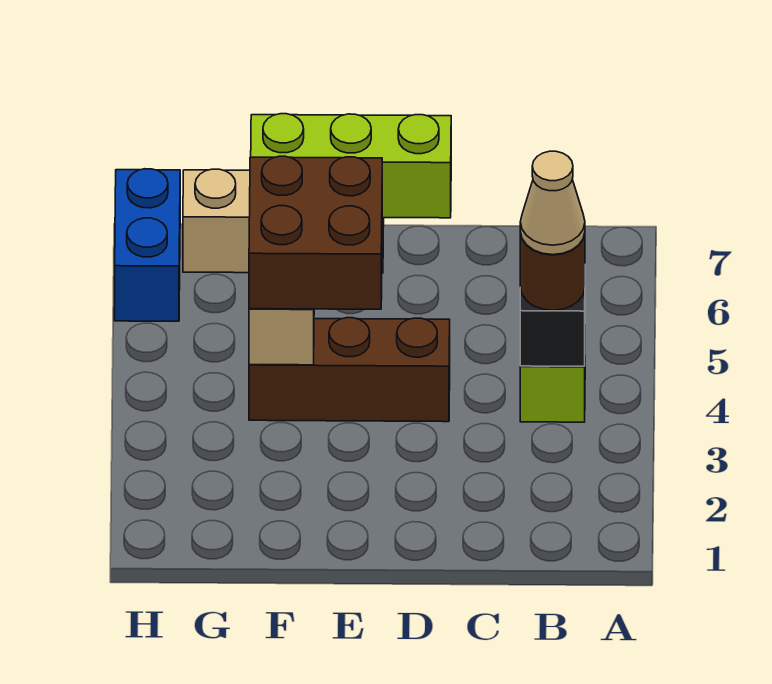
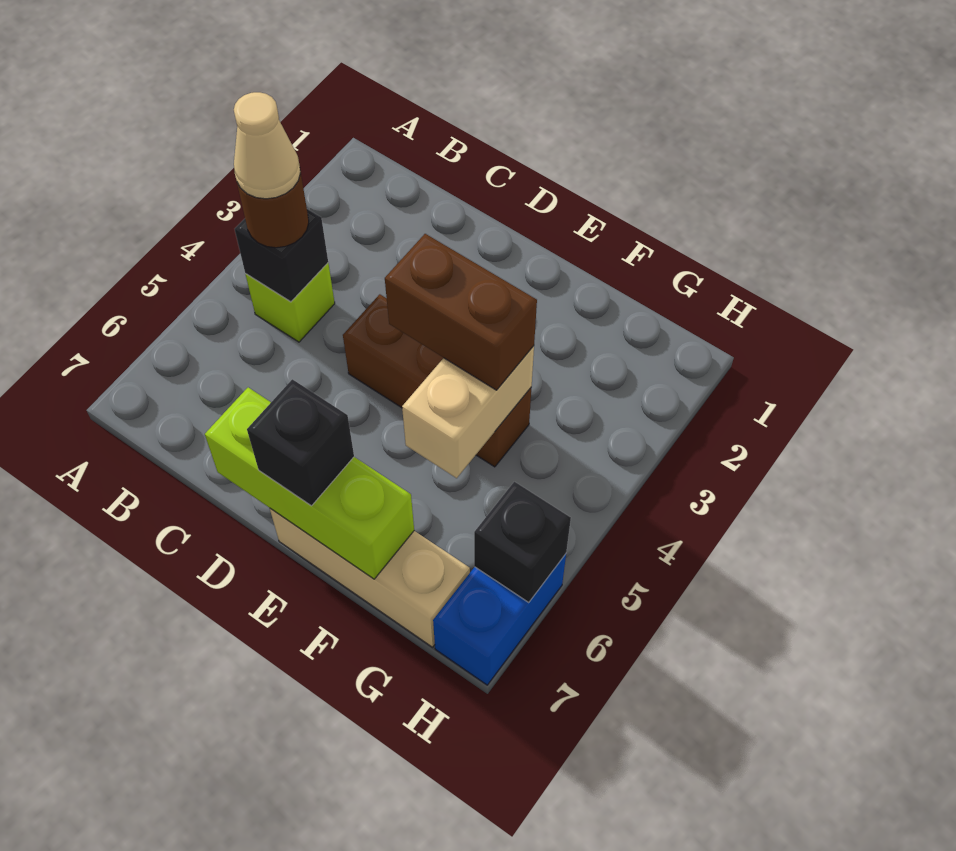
brown brick E4:F5 level 3 -> brown brick E4:F4 level 3
none -> black brick E7 level 3
none -> black brick H6 level 2

